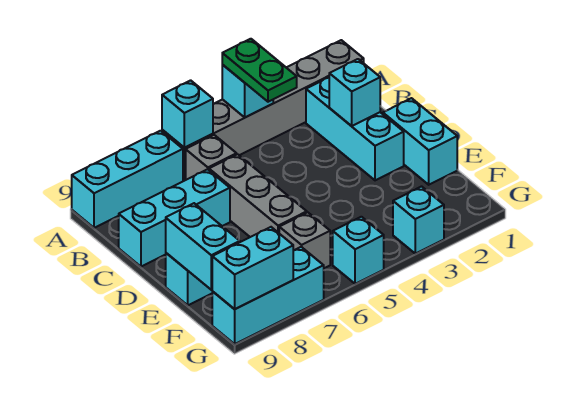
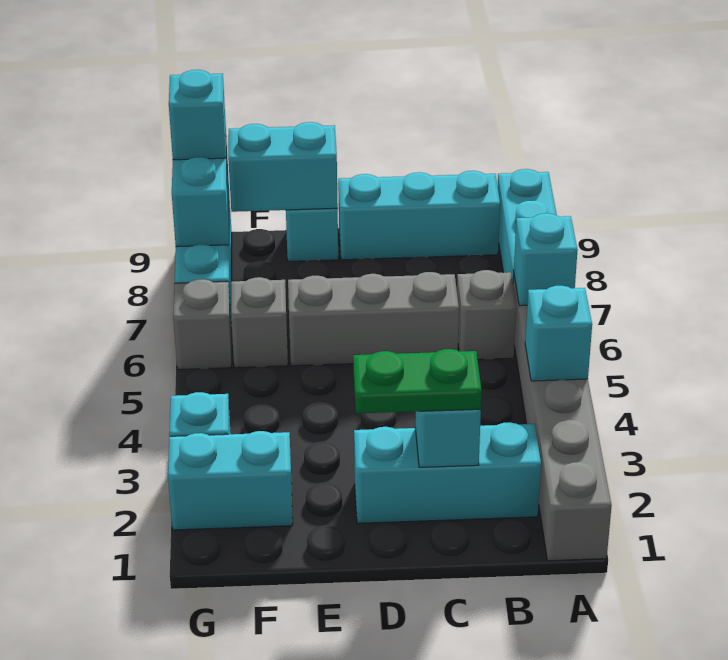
green plate A4:B4 level 3 -> green plate C2:D2 level 3
cyan brick C7:C9 level 1 -> cyan brick B9:D9 level 1
cyan brick D1:E1 level 1 -> cyan brick F2:G2 level 1
cyan brick G5 level 1 -> cyan brick G9 level 3
none -> grey brick G6 level 1

